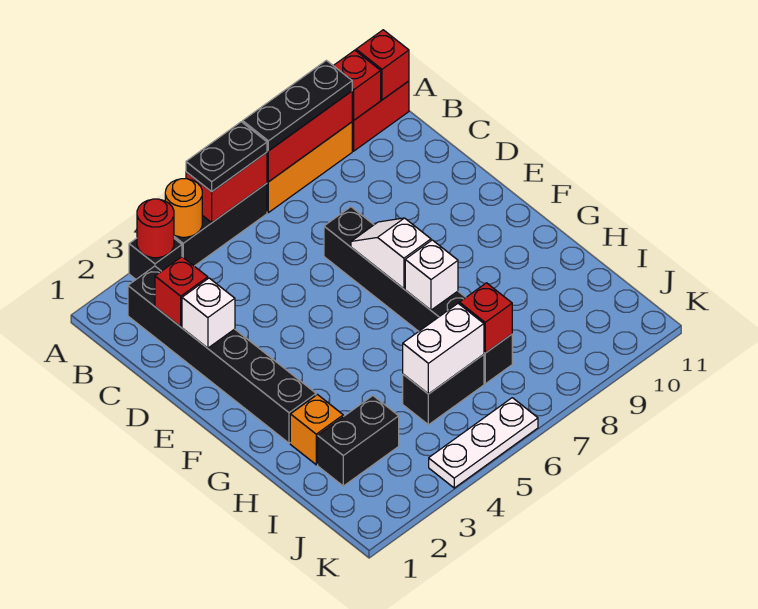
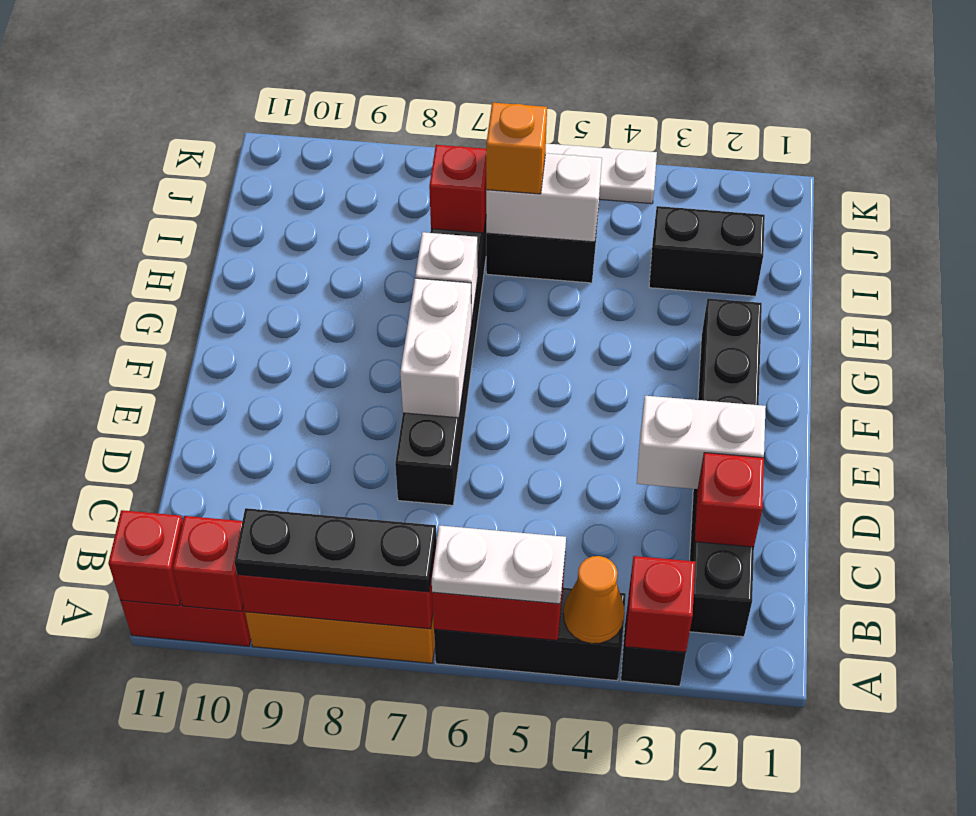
red round brick A3 level 2 -> red brick A3 level 2
orange round brick A4 level 2 -> orange cone A4 level 2
black plate A5:A6 level 3 -> white plate A5:A6 level 3
white brick D2 level 2 -> white brick D2:D3 level 2
white slope E7:F7 level 2 top F -> white brick E7:F7 level 2
orange brick H2 level 1 -> orange brick I6 level 3

